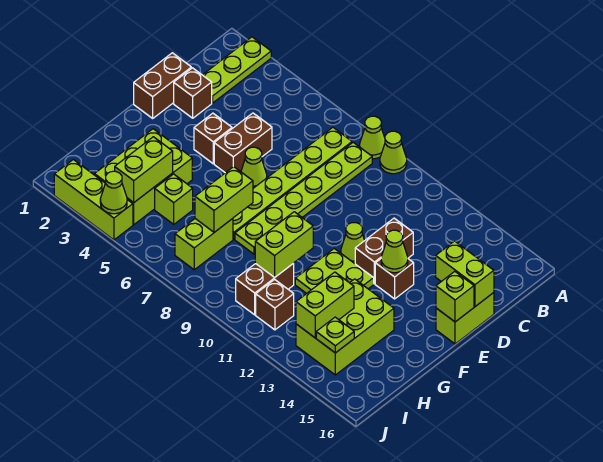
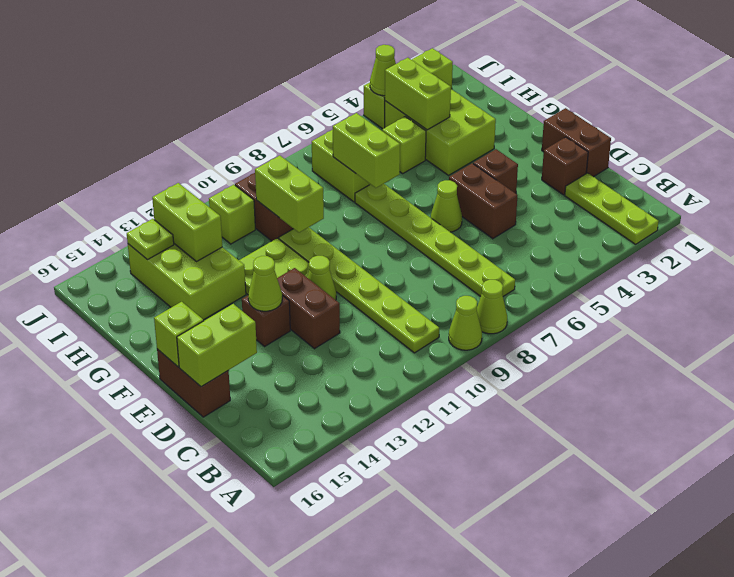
lime plate B8:G8 level 1 -> lime plate B10:G10 level 1
lime brick D16:E16 level 1 -> brown brick D16:E16 level 1
brown brick I11 level 1 -> lime brick I11 level 1

